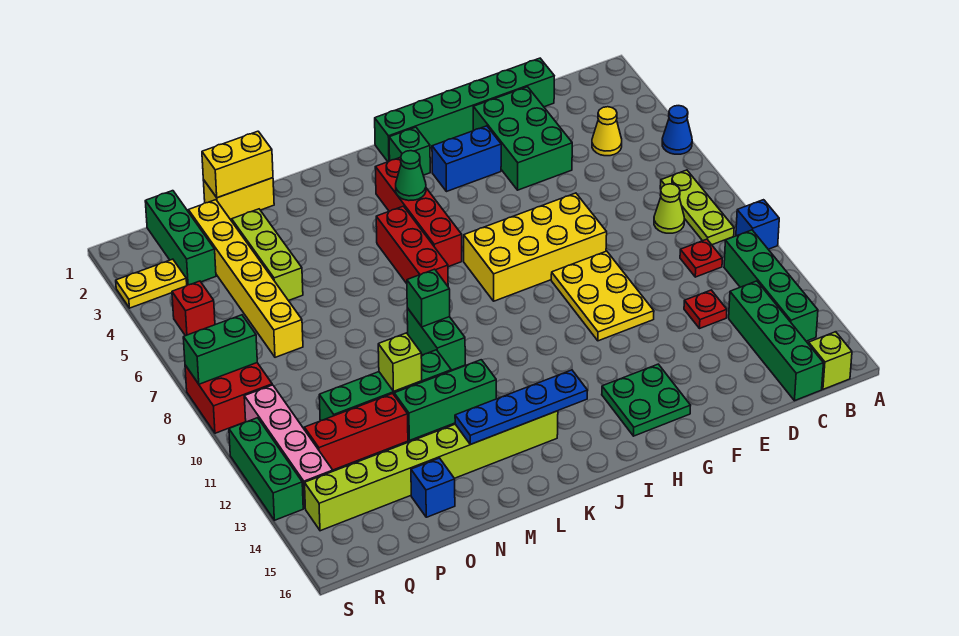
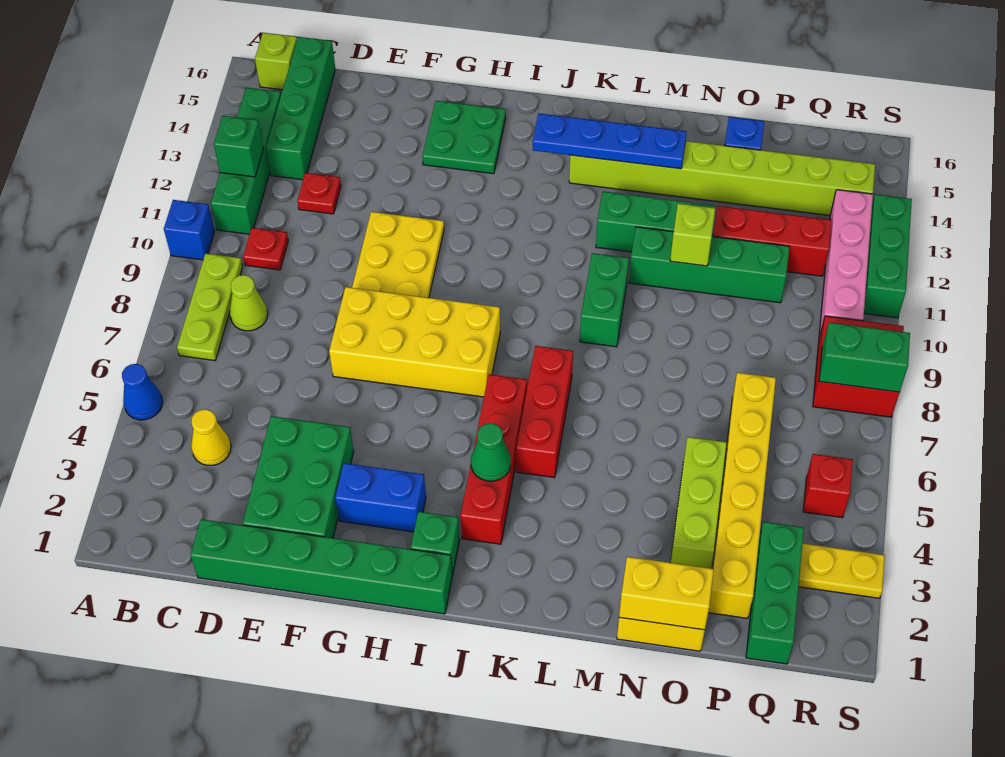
green brick L9 level 2 -> green brick B12 level 2

